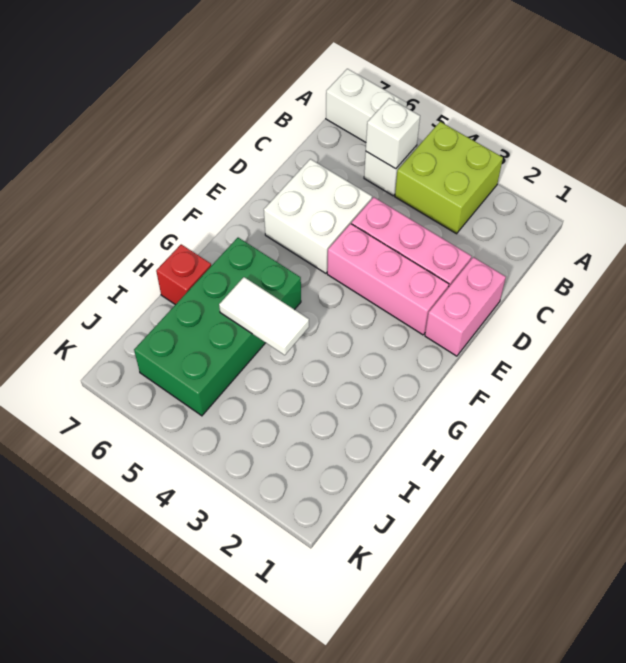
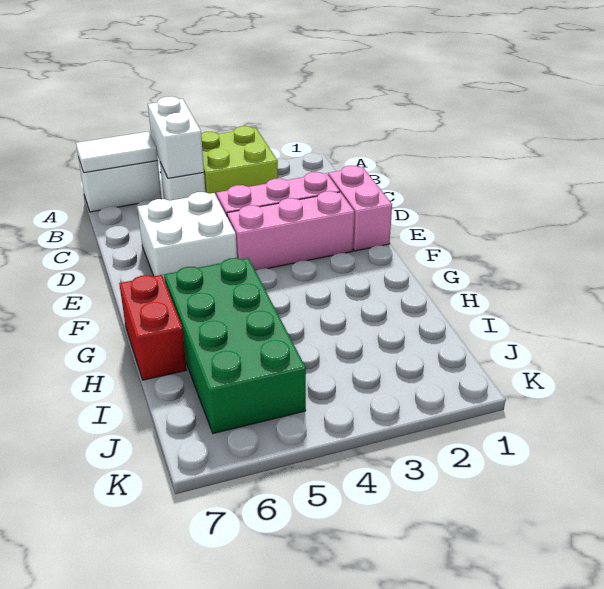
white brick B5 level 2 -> white brick A5:B5 level 2
white tile H4:H5 level 2 -> white tile A6:A7 level 2
red brick H7 level 1 -> red brick G7:H7 level 1

